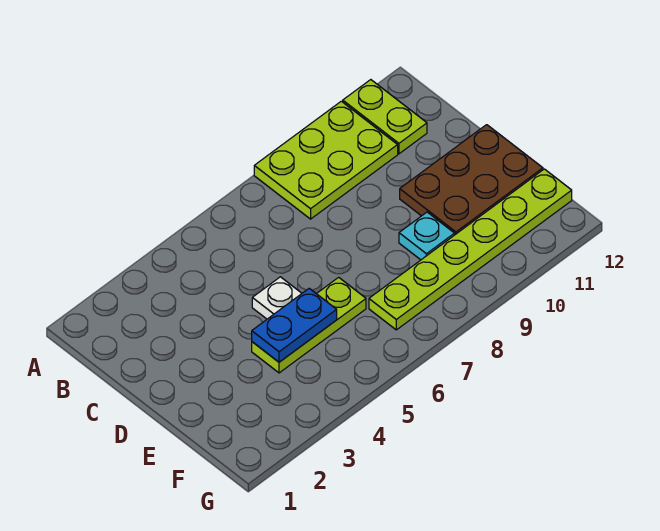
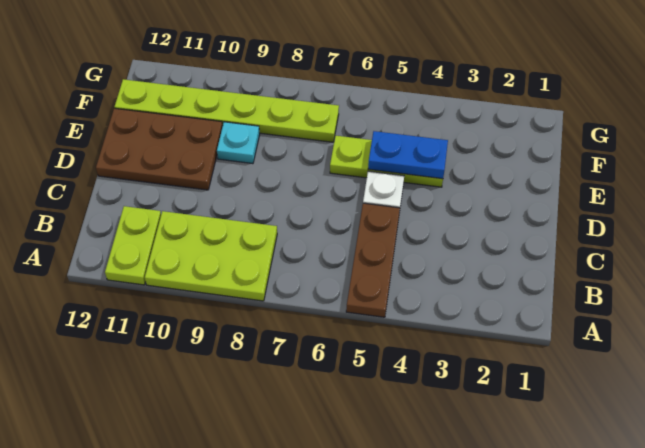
none -> brown plate A5:C5 level 1

